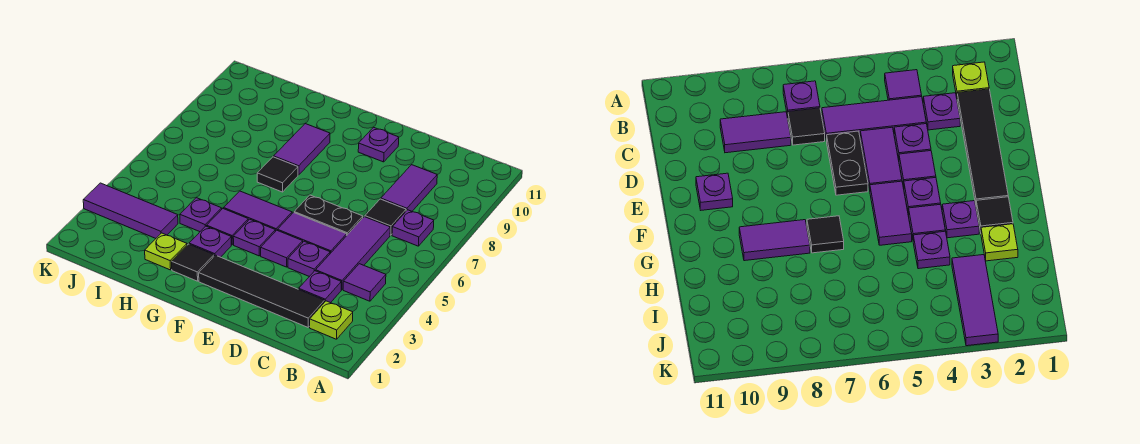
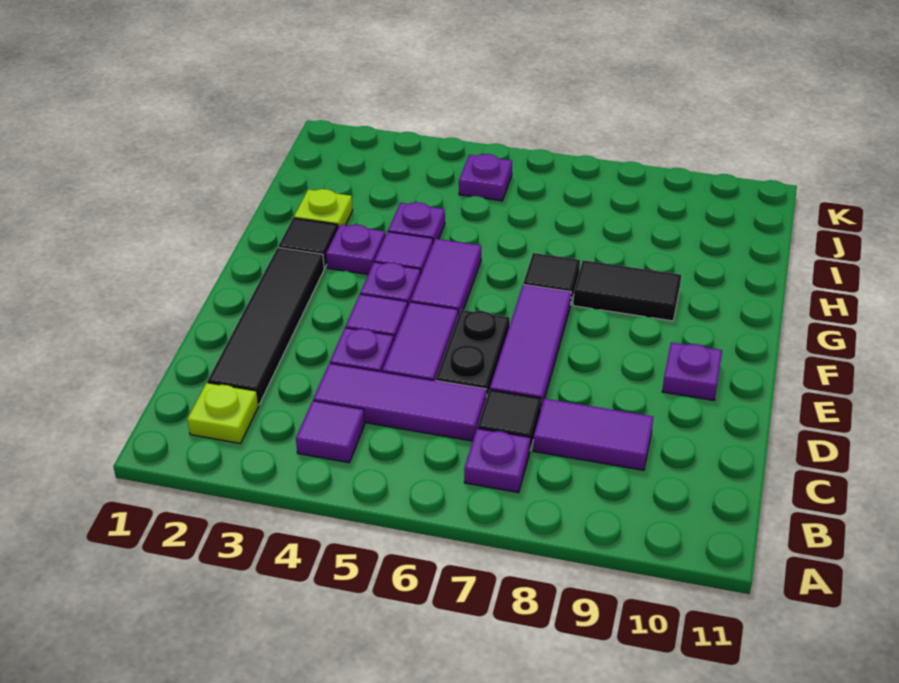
purple plate C3 level 1 -> purple plate J5 level 1
purple tile G8:G9 level 1 -> black tile G8:G9 level 1
purple tile I3:K3 level 1 -> purple tile D7:F7 level 1

